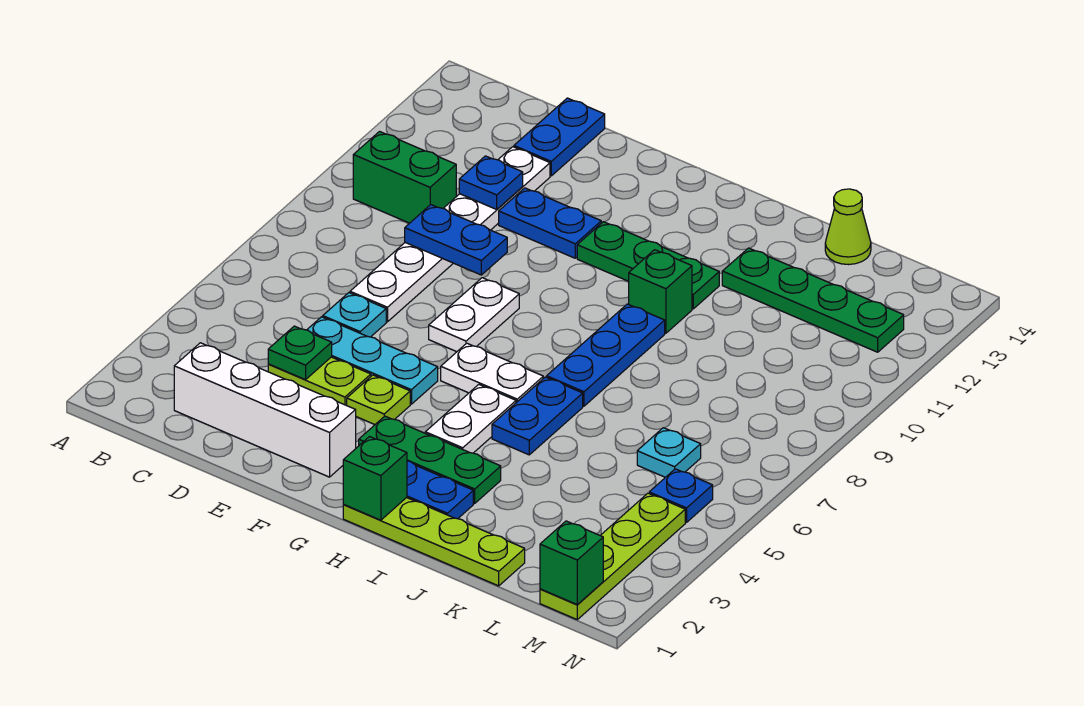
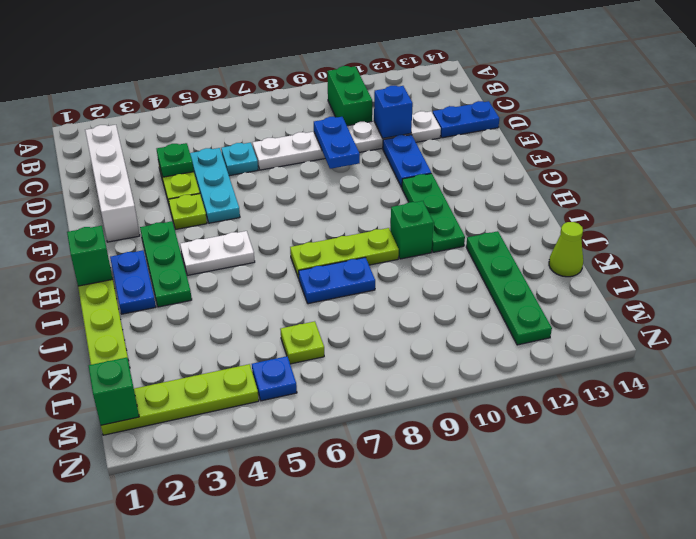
blue plate D11 level 2 -> blue brick D11 level 2
white plate F7:F8 level 1 -> none
white plate G6:H6 level 1 -> none
blue plate I5:I6 level 1 -> blue plate J7:J8 level 1
blue plate I7:I9 level 1 -> lime plate I7:I9 level 1
cyan plate L6 level 1 -> lime plate L6 level 1

